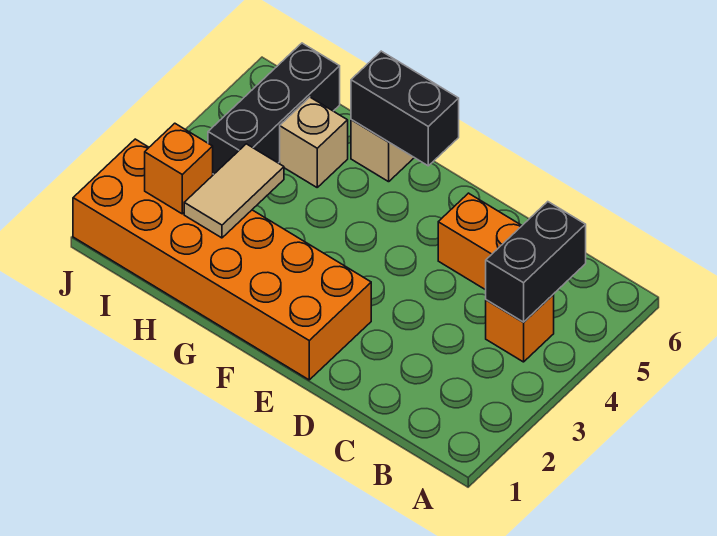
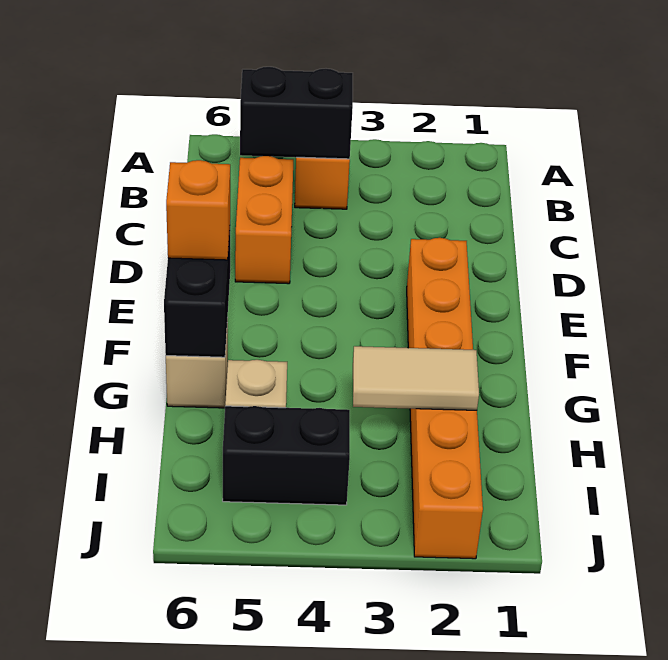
orange brick E1:J2 level 1 -> orange brick E2:J2 level 1
orange brick I2 level 2 -> orange brick F6 level 3
black brick I4:I6 level 1 -> black brick I4:I5 level 1

